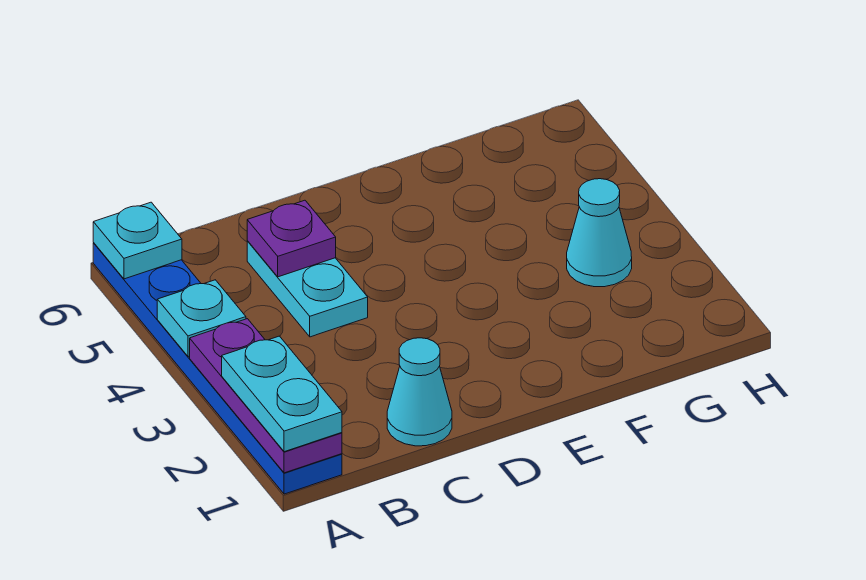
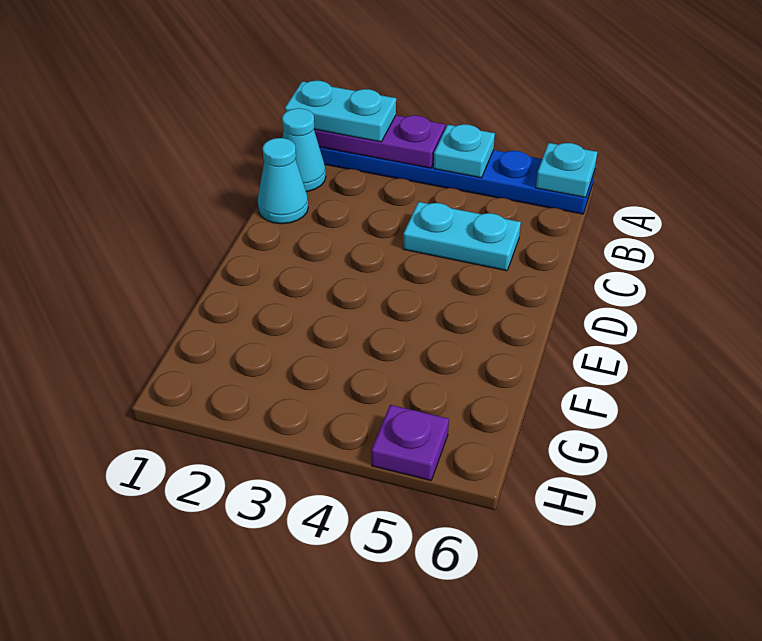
purple plate C5 level 2 -> purple plate H5 level 1
cyan cone G3 level 1 -> cyan cone B1 level 1

